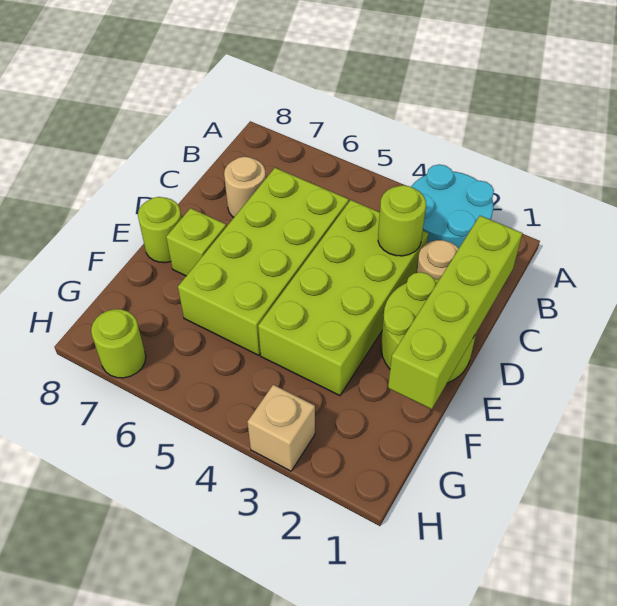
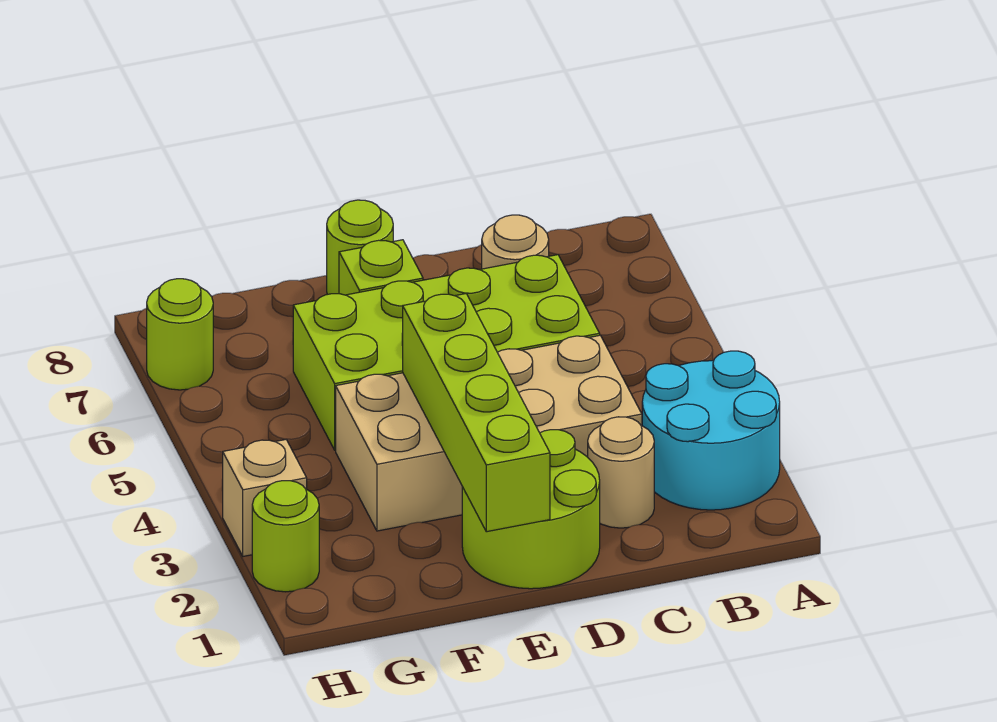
lime brick C1:F1 level 2 -> lime brick E1:E4 level 2
lime brick C3:F4 level 1 -> tan brick C3:F4 level 1
lime round brick C3 level 2 -> lime round brick H2 level 1

